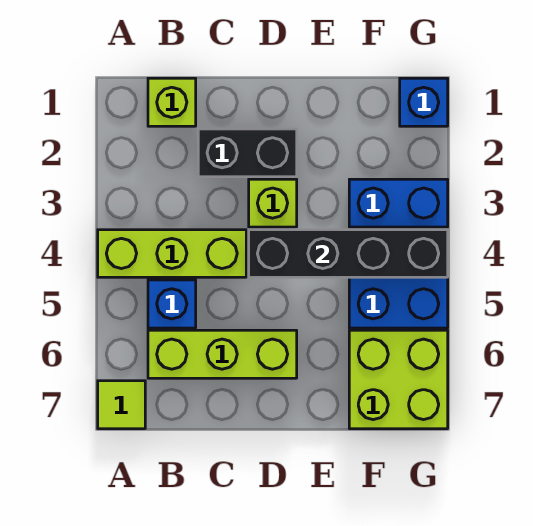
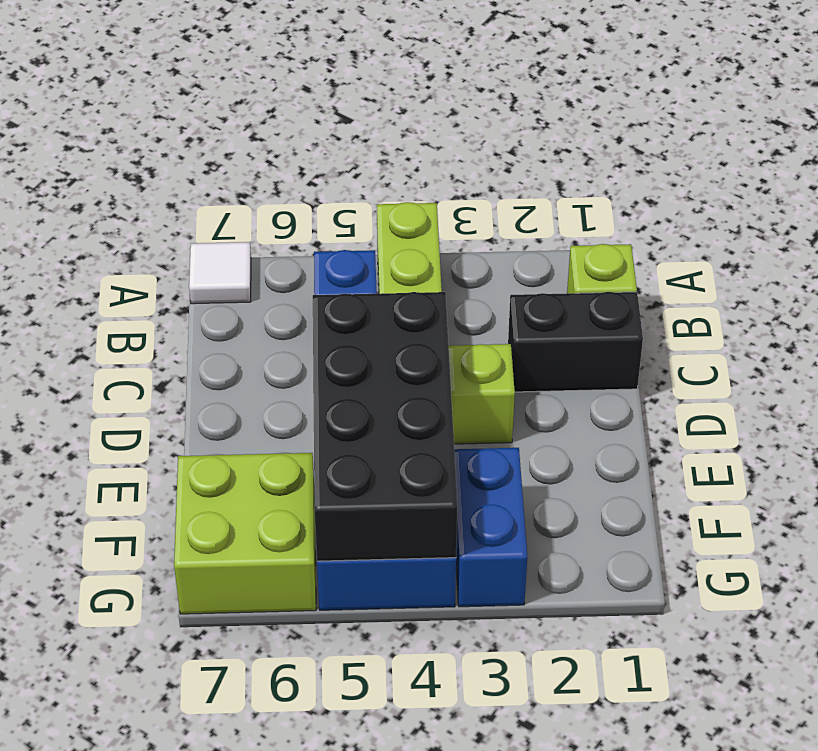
lime tile A7 level 1 -> white tile A7 level 1
lime brick B6:D6 level 1 -> none
black brick C2:D2 level 1 -> black brick C1:C2 level 1
black brick D4:G4 level 2 -> black brick D4:G5 level 2
blue brick G1 level 1 -> none

